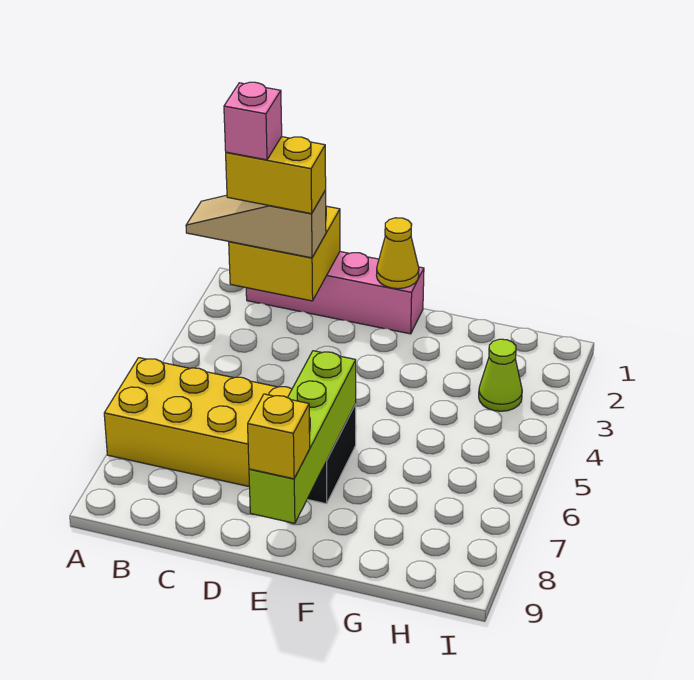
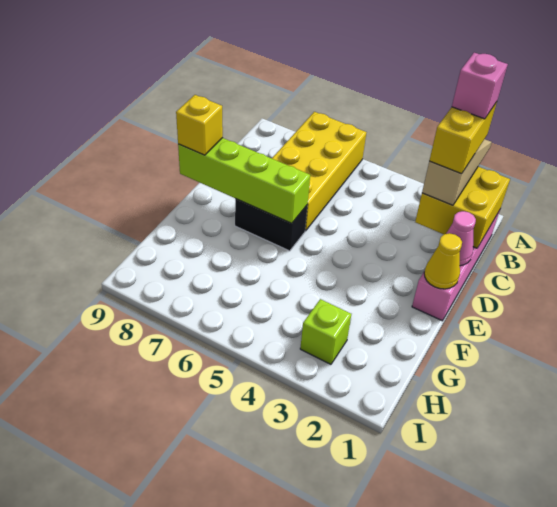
none -> pink cone D1 level 2
lime cone H3 level 1 -> lime brick H3 level 1

